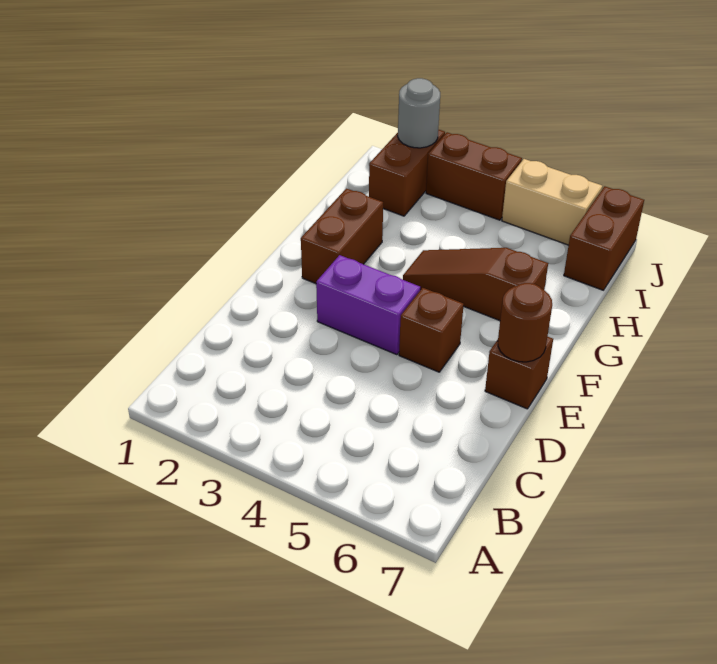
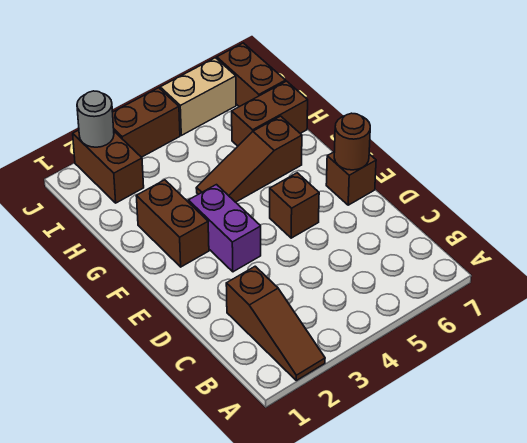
none -> brown slope A2:C2 level 1 top C
purple brick E3:E4 level 1 -> purple brick E3:F3 level 1
none -> brown brick H6:H7 level 1

